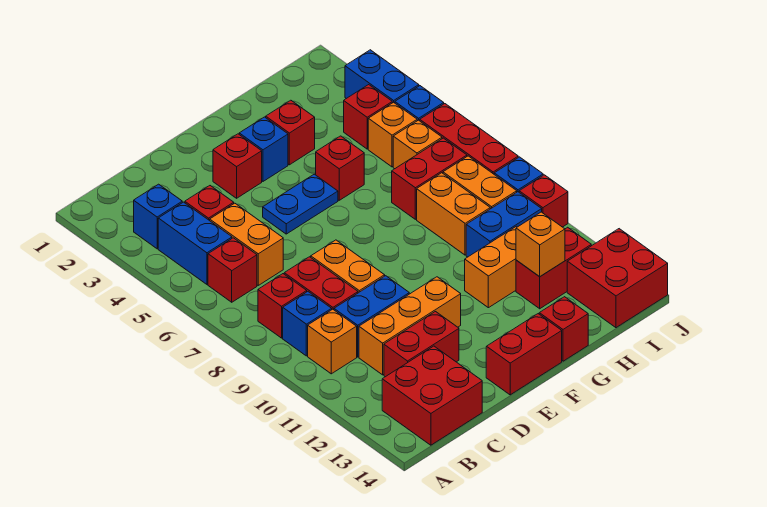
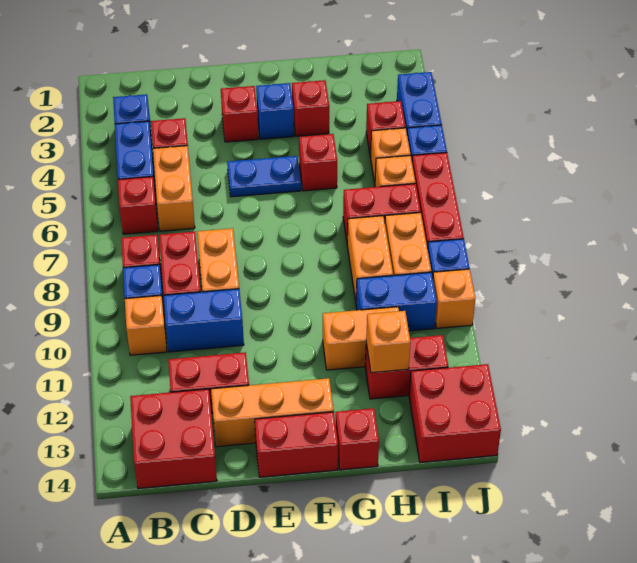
orange brick C11:E11 level 1 -> orange brick D13:F13 level 1
red brick J10 level 1 -> orange brick J10 level 1

